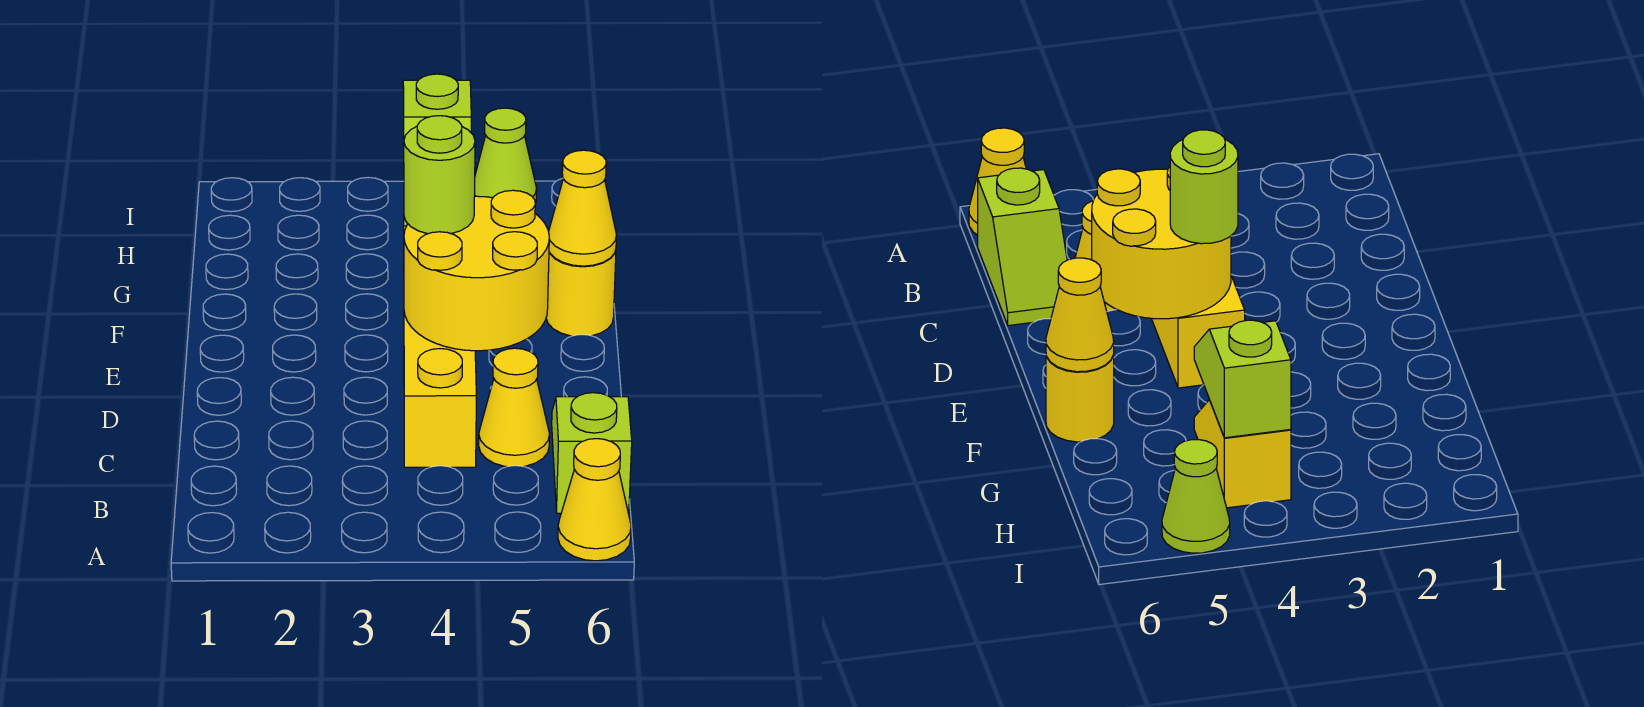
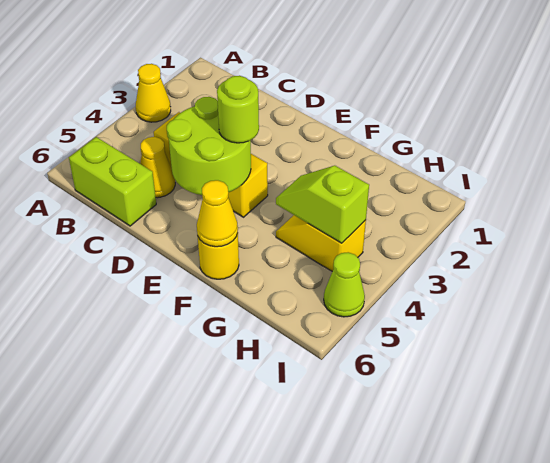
yellow cone A6 level 1 -> yellow cone A3 level 1
lime slope B6:C6 level 1 top B -> lime brick B6:C6 level 1
yellow round brick D4:E5 level 2 -> lime round brick D4:E5 level 2

